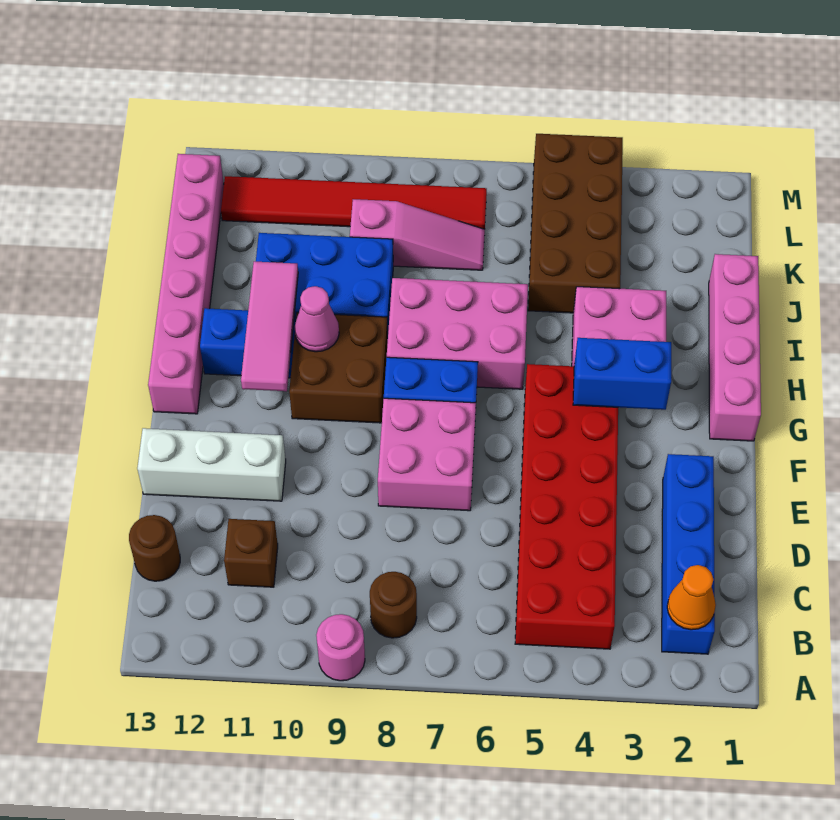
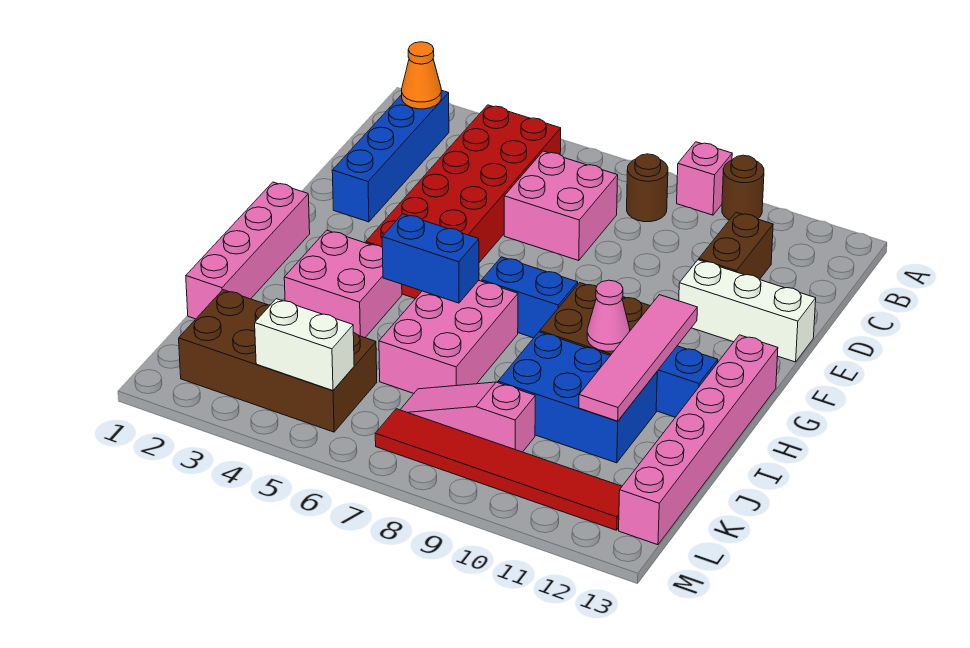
pink round brick A9 level 1 -> pink brick A9 level 1
brown brick C11 level 1 -> brown brick C11:D11 level 1
brown round brick C13 level 1 -> brown round brick A10 level 1
pink brick E7:F8 level 1 -> pink brick C6:D7 level 1
blue brick G3:G4 level 2 -> blue brick H5:H6 level 2
pink tile G11:I11 level 2 -> pink tile G11:J11 level 2
pink brick H6:I8 level 1 -> pink brick H6:J7 level 1
brown brick J4:M5 level 1 -> brown brick K2:L5 level 1
none -> white brick L4:L5 level 2

